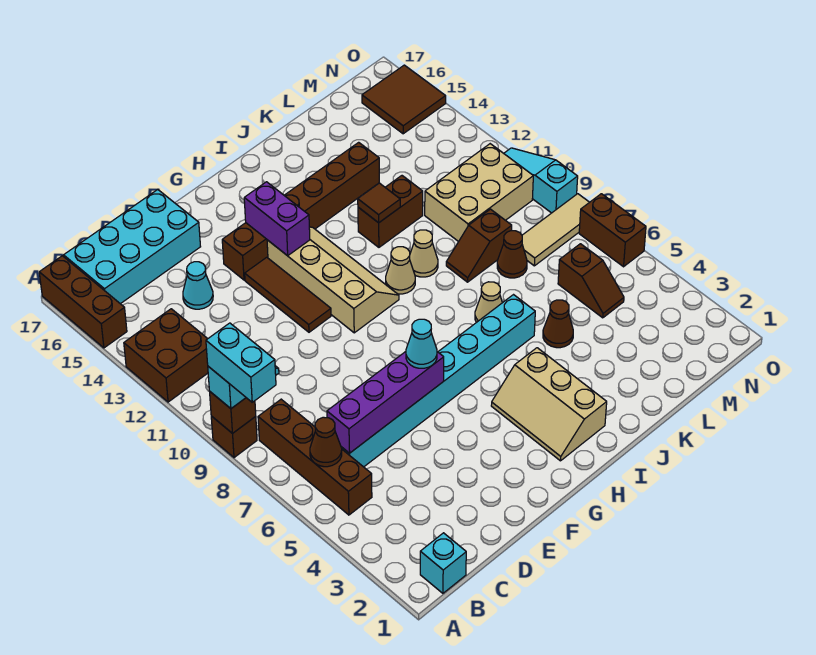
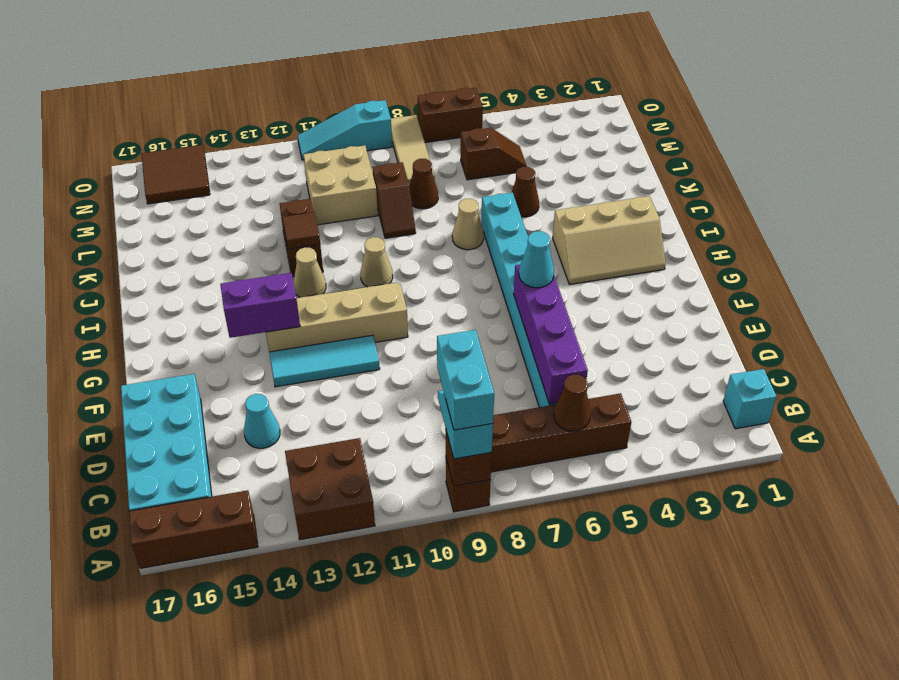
cyan brick A8:A9 level 4 -> cyan brick A9:B9 level 4
brown tile F11:F13 level 1 -> cyan tile F11:F13 level 1
brown brick F14:K14 level 1 -> none
tan cone J10 level 1 -> tan cone I12 level 1
tan brick L10:N11 level 1 -> tan brick L10:M11 level 1

